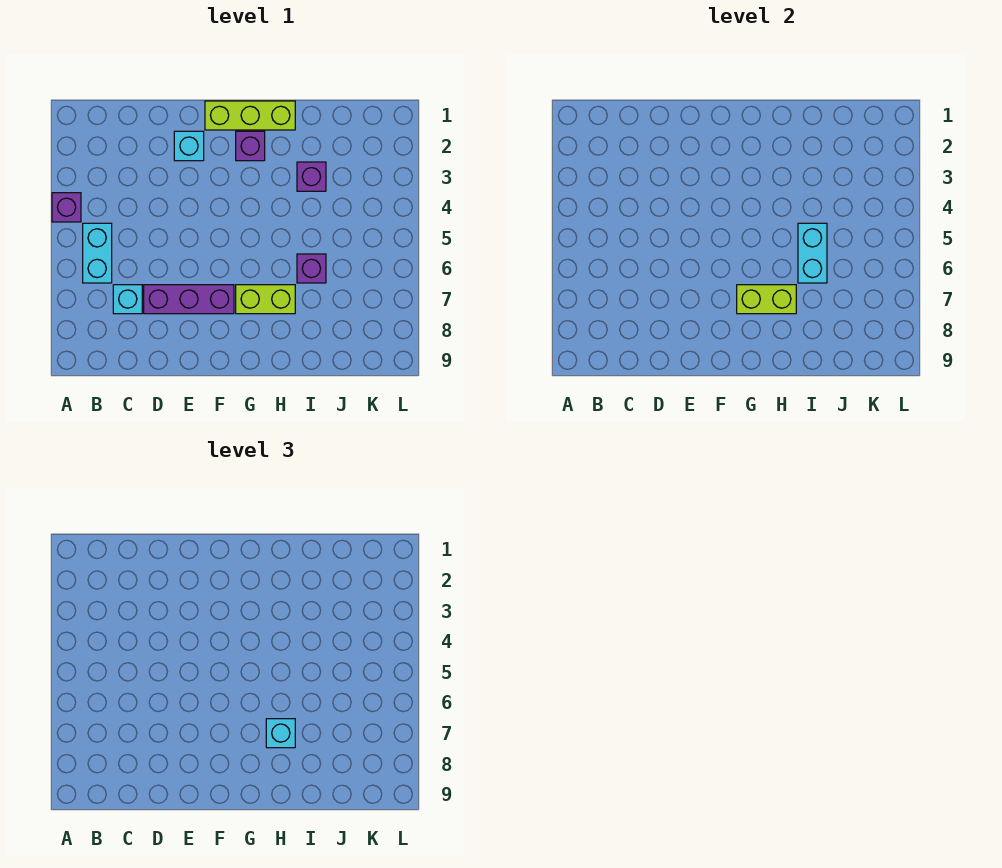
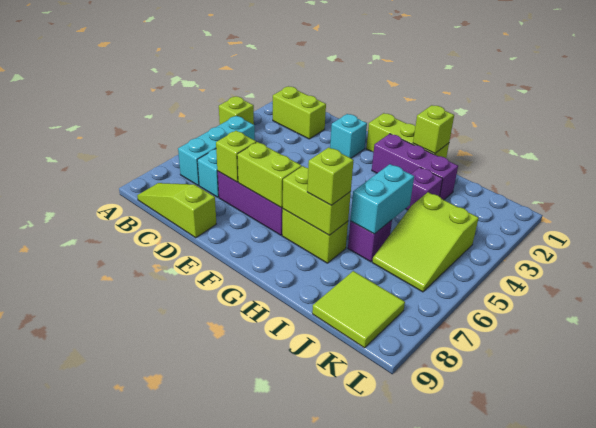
purple brick A4 level 1 -> lime brick A4 level 1
none -> lime brick B2:C2 level 1
cyan brick B5:B6 level 1 -> cyan brick B5:B7 level 1
none -> lime slope B9:D9 level 1 top D
none -> lime brick D7 level 2
none -> lime brick E7:F7 level 2
purple brick G2 level 1 -> purple brick G2:I2 level 1
none -> lime brick H1 level 2
cyan brick H7 level 3 -> lime brick H7 level 3
none -> lime slope J4:K6 level 1 top 4
none -> lime tile J8:K9 level 1

